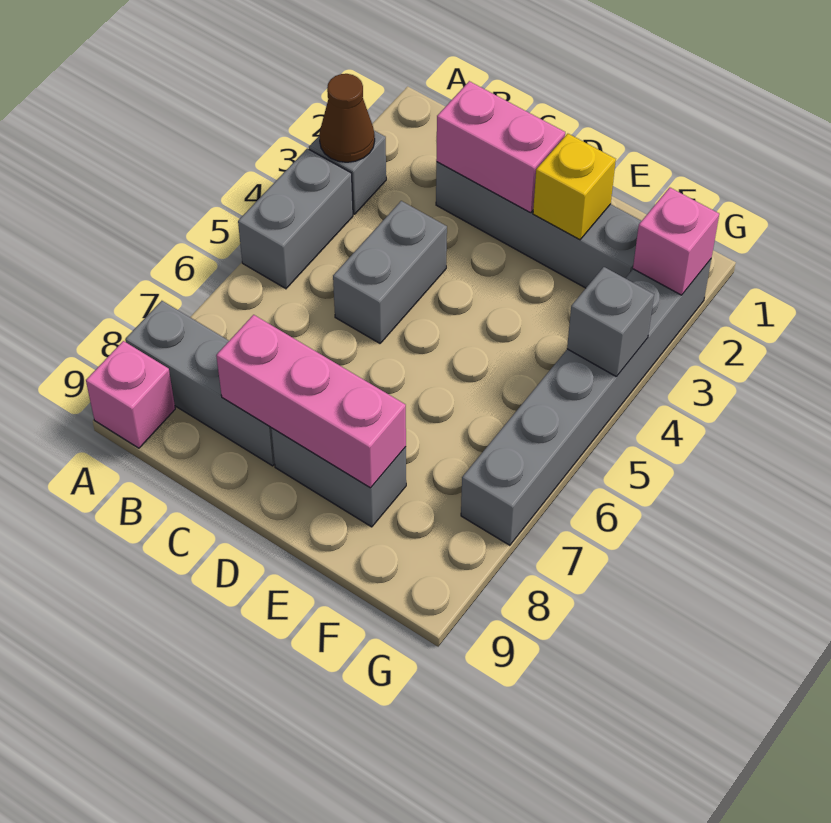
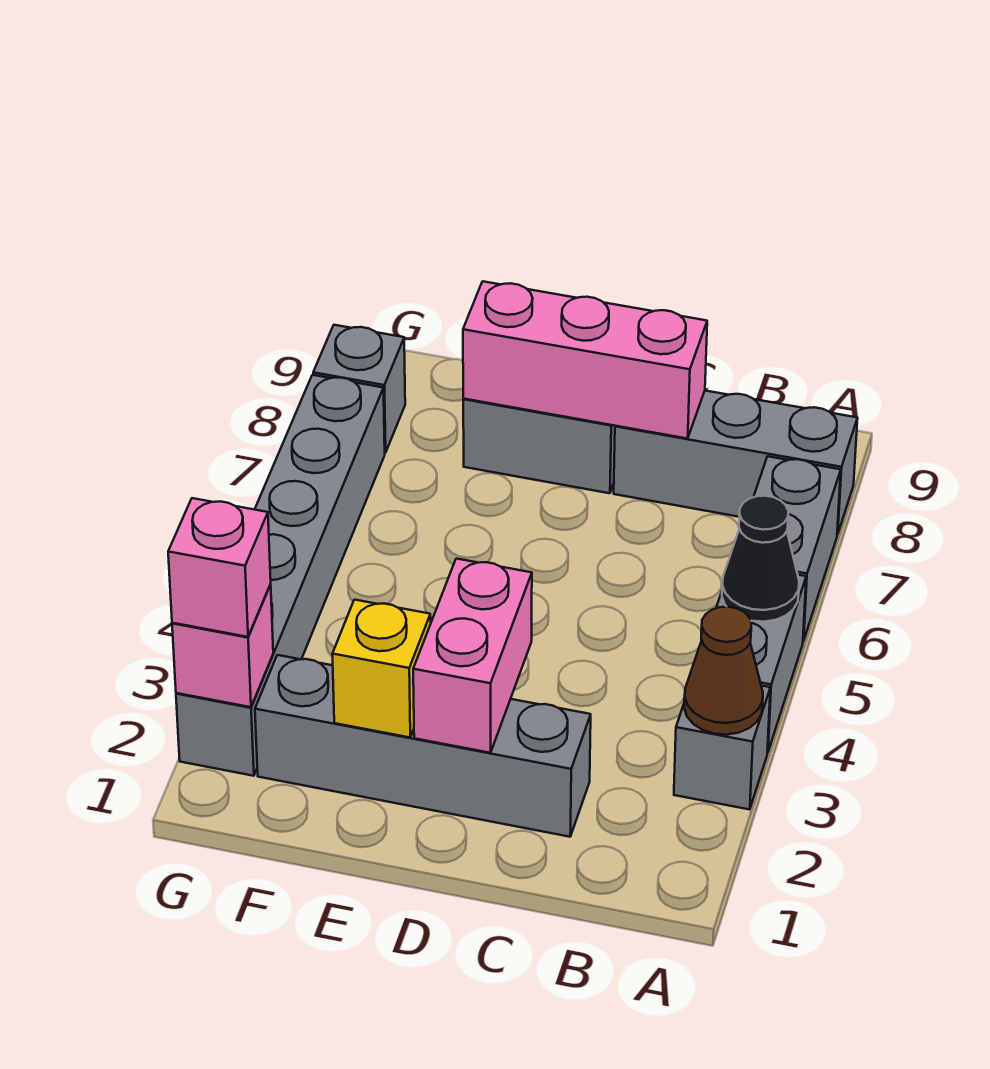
none -> black cone A5 level 2
pink brick A9 level 1 -> pink brick G2 level 3
pink brick C2:D2 level 2 -> pink brick D2:D3 level 2
grey brick C4:C5 level 1 -> grey brick A6:A7 level 1
grey brick G4 level 2 -> grey brick G8 level 1

